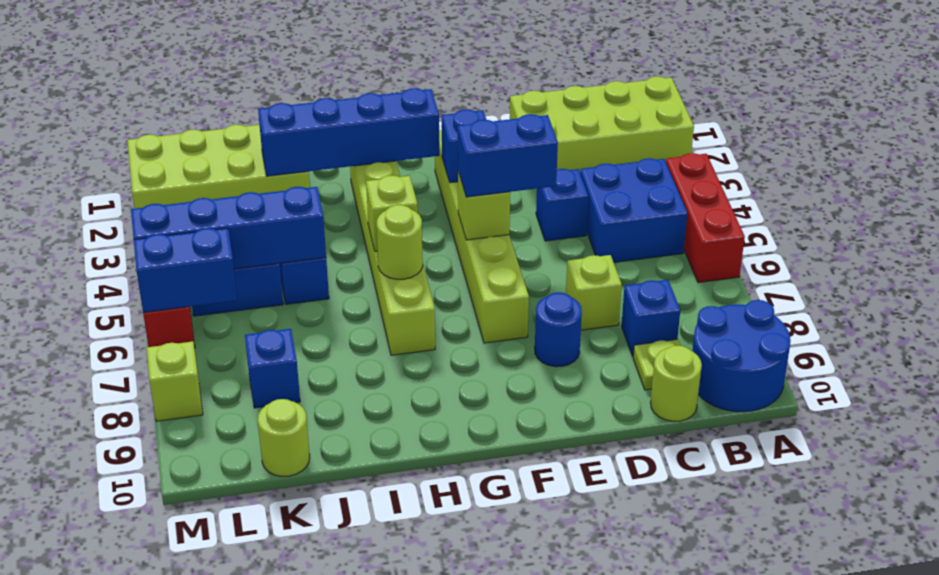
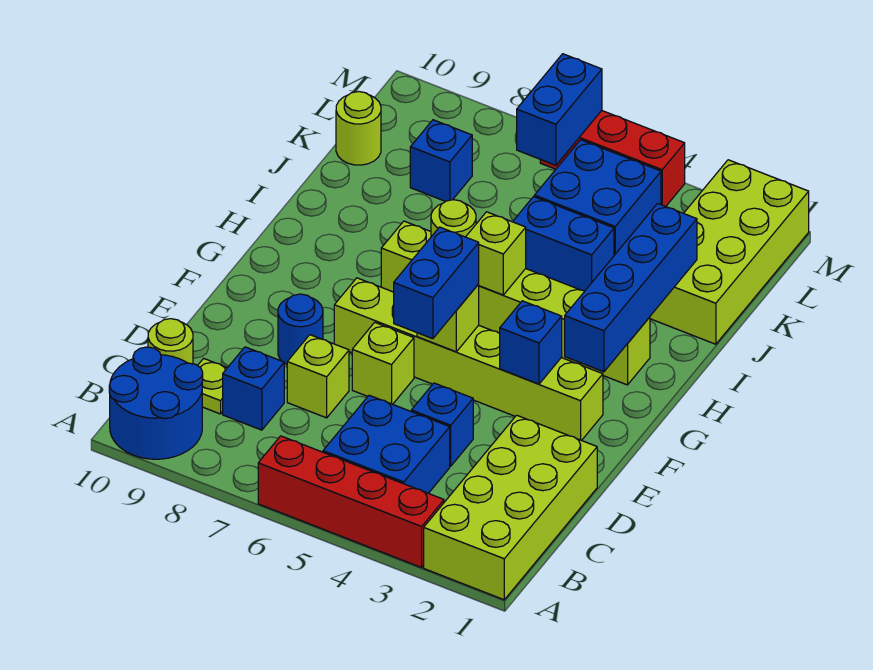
red brick A4:A6 level 1 -> red brick A3:A6 level 1
blue brick J5:M5 level 2 -> none
lime brick M8 level 1 -> lime brick E6 level 1

